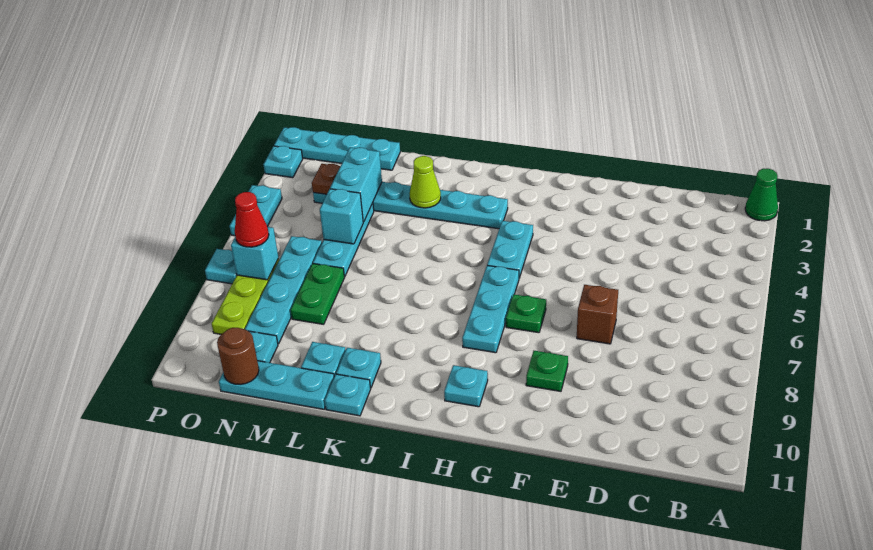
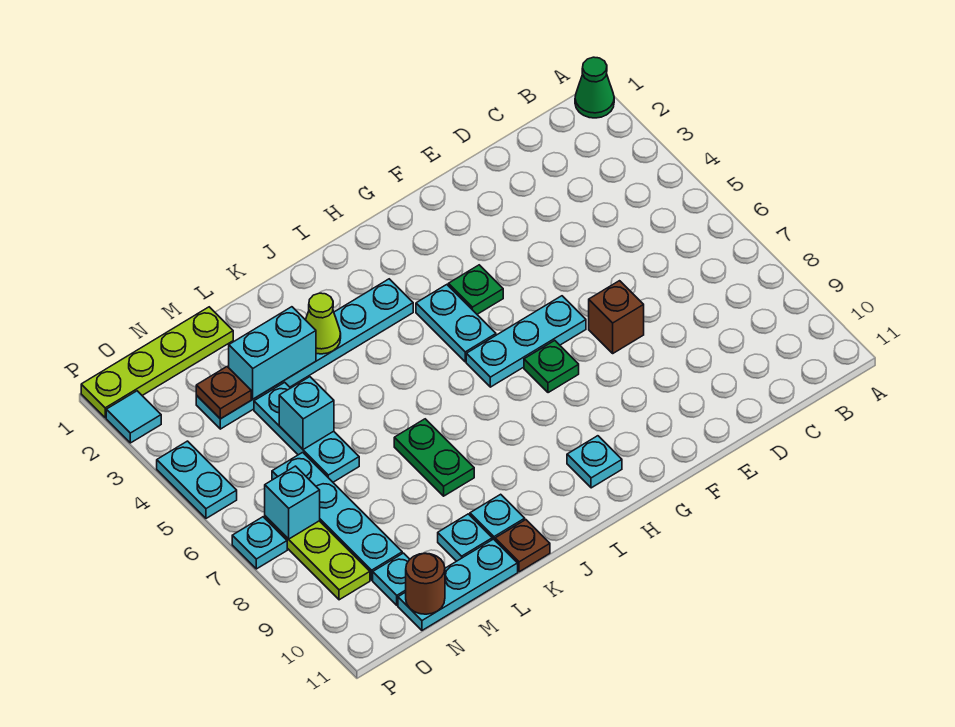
green plate F9 level 1 -> green plate G4 level 1
cyan plate H6:H8 level 1 -> cyan plate F6:H6 level 1
cyan plate K11 level 1 -> brown plate K11 level 1
cyan plate M1:P1 level 1 -> lime plate M1:P1 level 1
cyan brick M3:M4 level 2 -> cyan brick L3:M3 level 2
green plate M7:M8 level 1 -> green plate K7:K8 level 1
red cone O7 level 3 -> none
cyan plate P2 level 1 -> cyan tile P2 level 1

